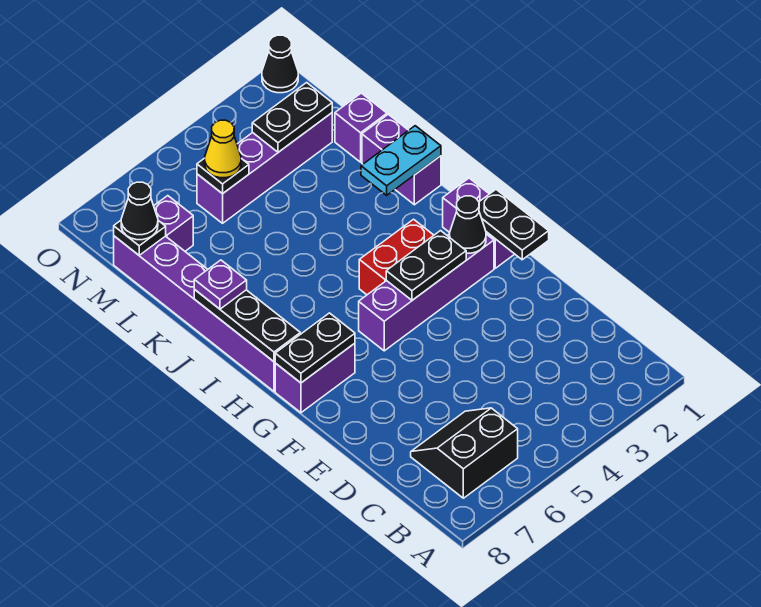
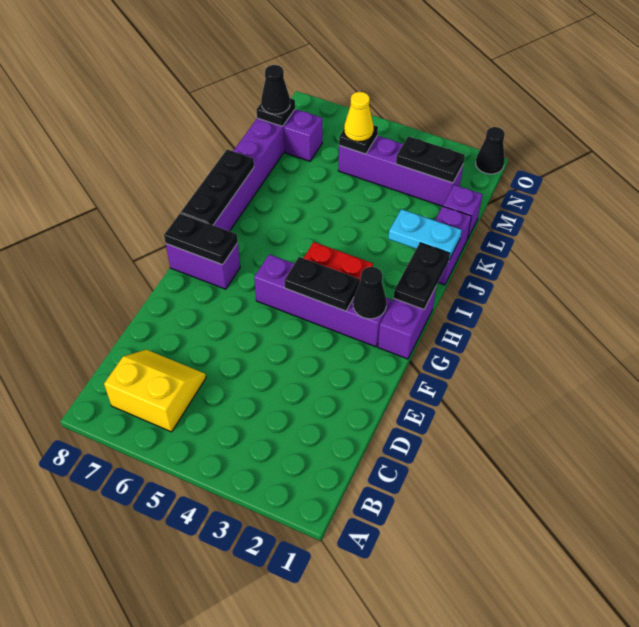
black slope B6:C7 level 1 top B -> yellow slope B6:C7 level 1 top B
black plate F1:G1 level 2 -> black plate H1:I1 level 2
purple plate J8 level 3 -> none

